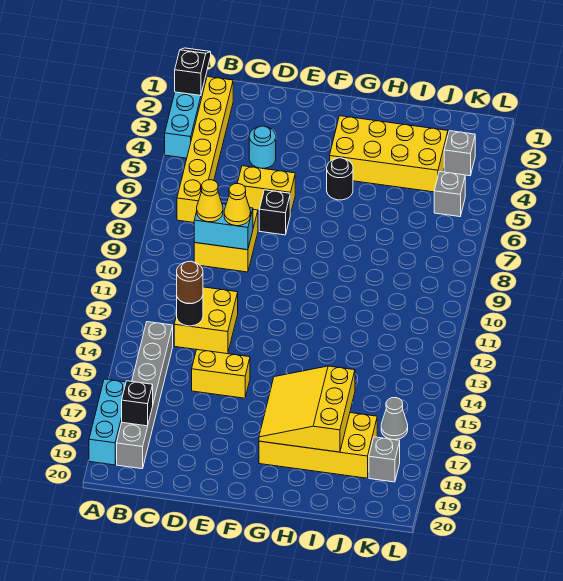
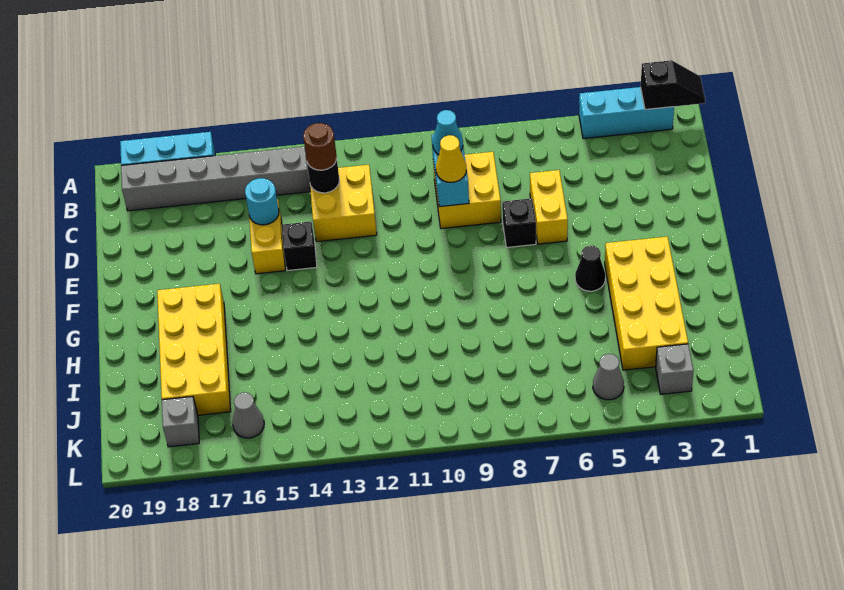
yellow brick B2:B7 level 1 -> none
black brick B18 level 2 -> black brick E14 level 1
yellow cone C9 level 3 -> cyan cone C9 level 3
cyan round brick D4 level 1 -> cyan round brick D15 level 2
black round brick G5 level 1 -> black cone G5 level 1
yellow slope G16:I18 level 2 top I -> none
grey brick K5 level 1 -> grey cone K5 level 1

